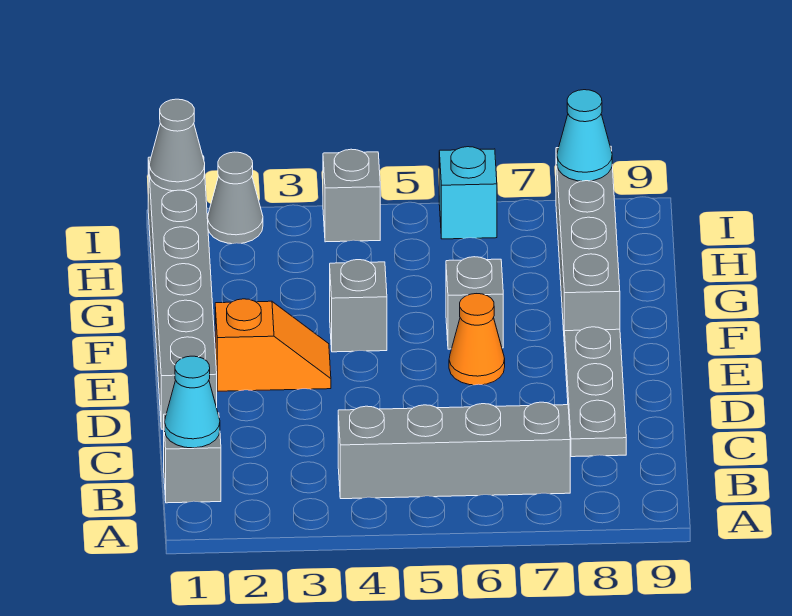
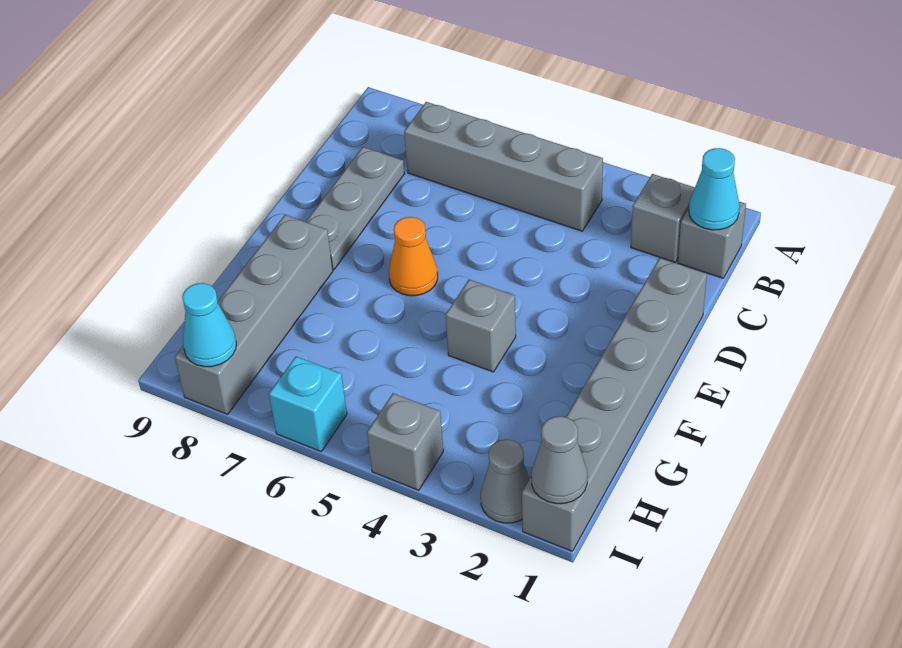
orange slope E2:E3 level 1 top 2 -> none
grey brick F6 level 1 -> grey brick B2 level 1

